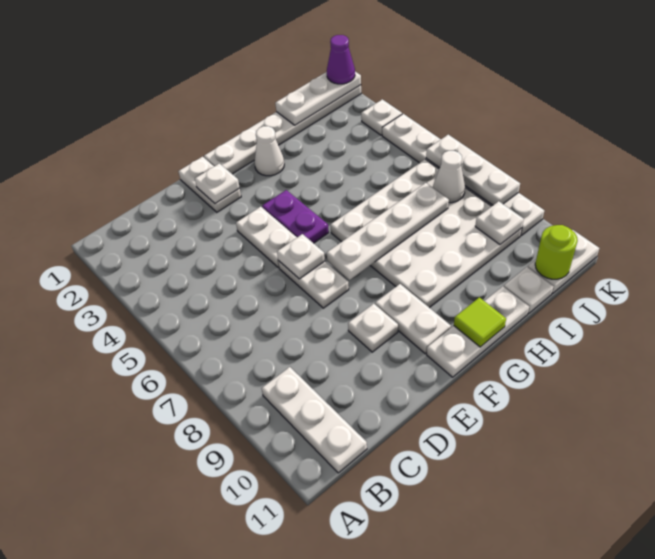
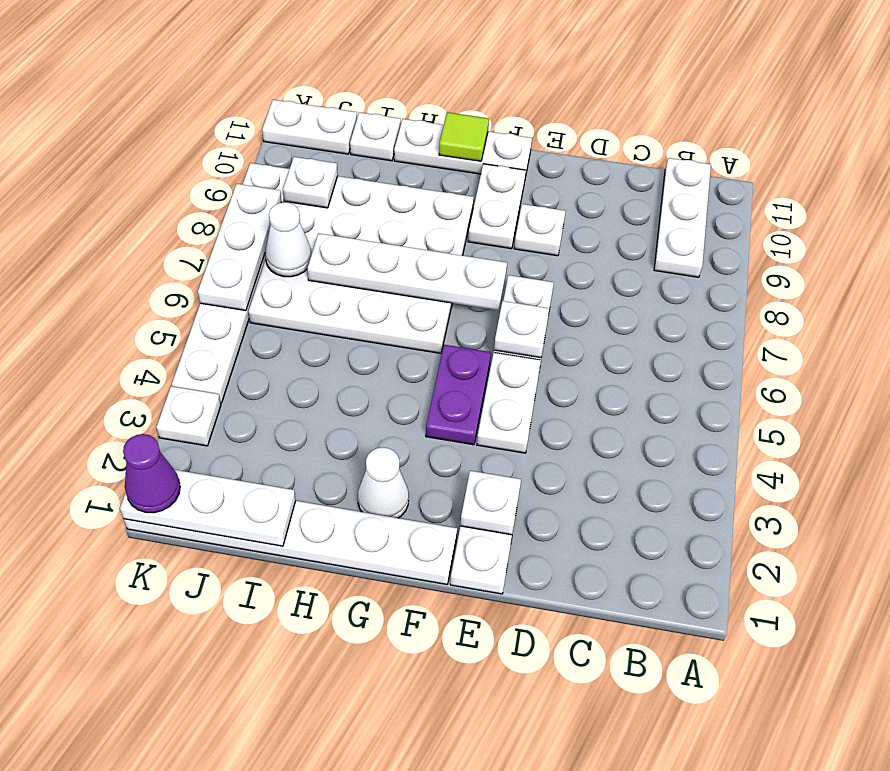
lime round brick J11 level 2 -> none

